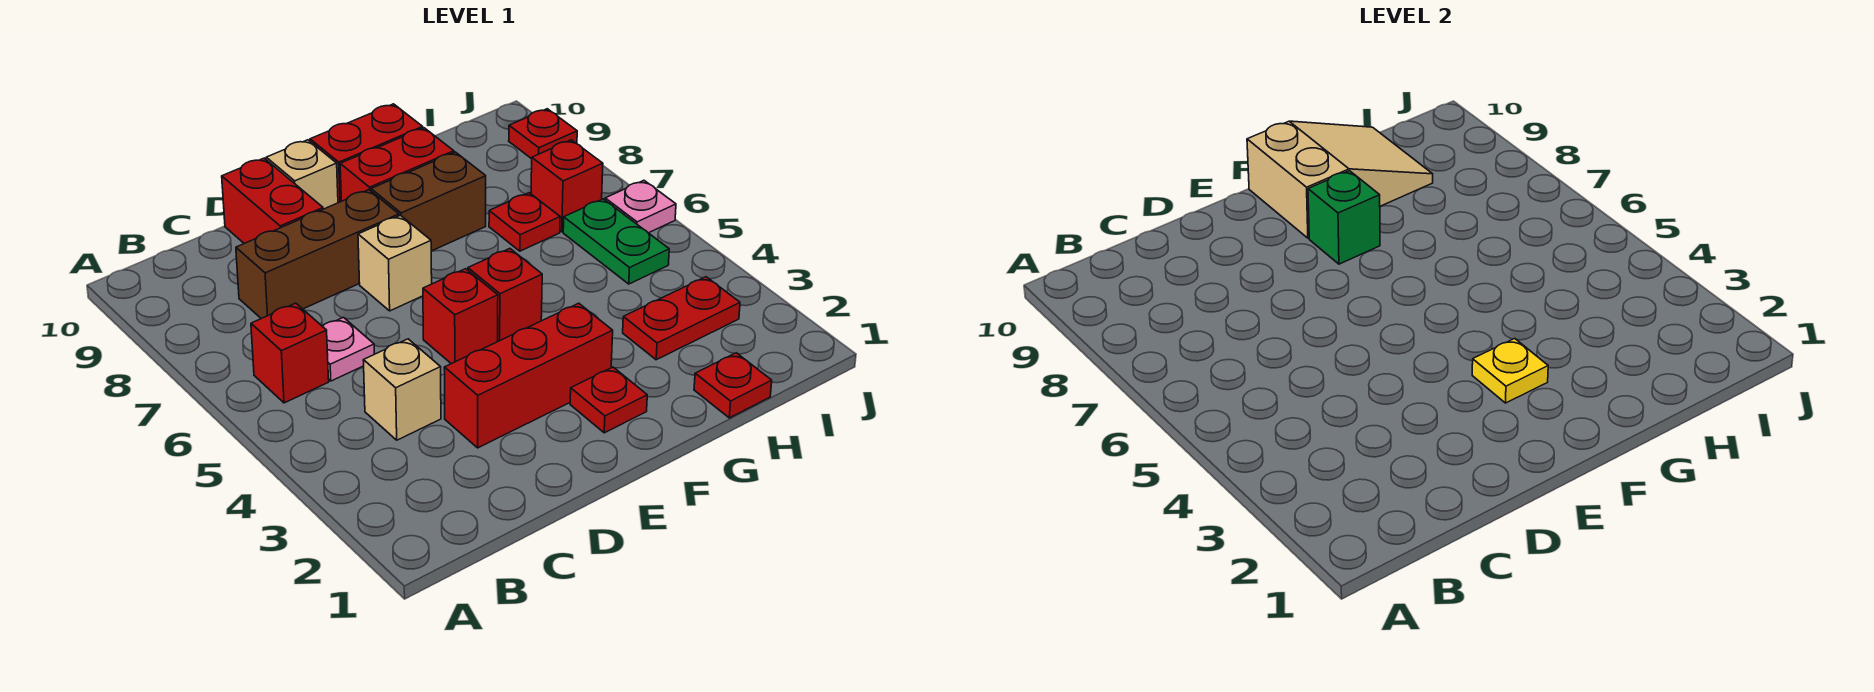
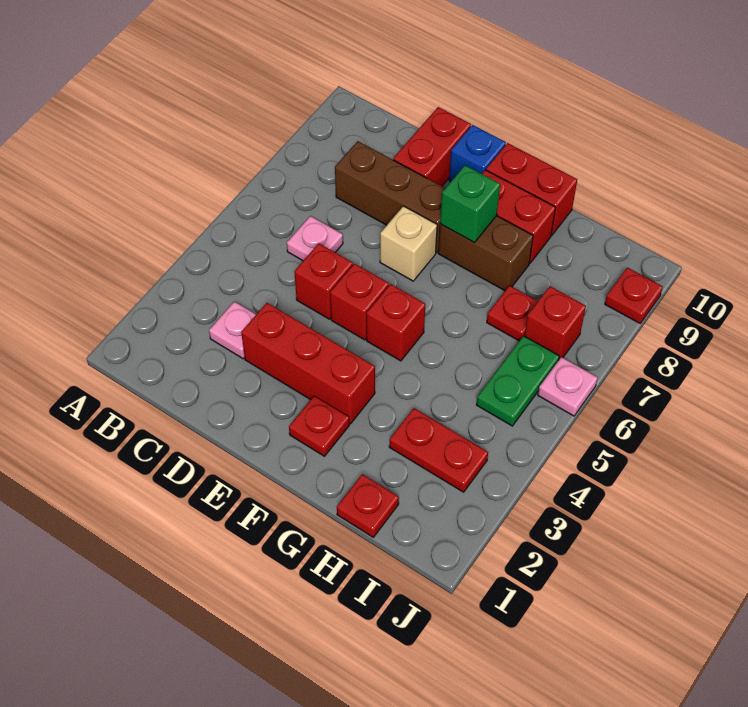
red brick B6 level 1 -> red brick D5 level 1
none -> pink plate C3 level 1
tan brick C4 level 1 -> none
tan brick E10 level 1 -> blue brick E10 level 1
yellow plate F3 level 2 -> none
tan slope F9:H10 level 2 top F -> none

